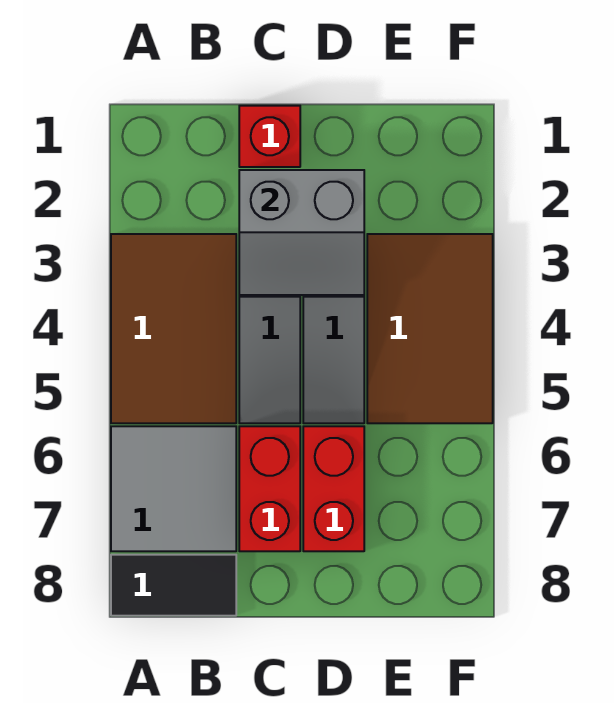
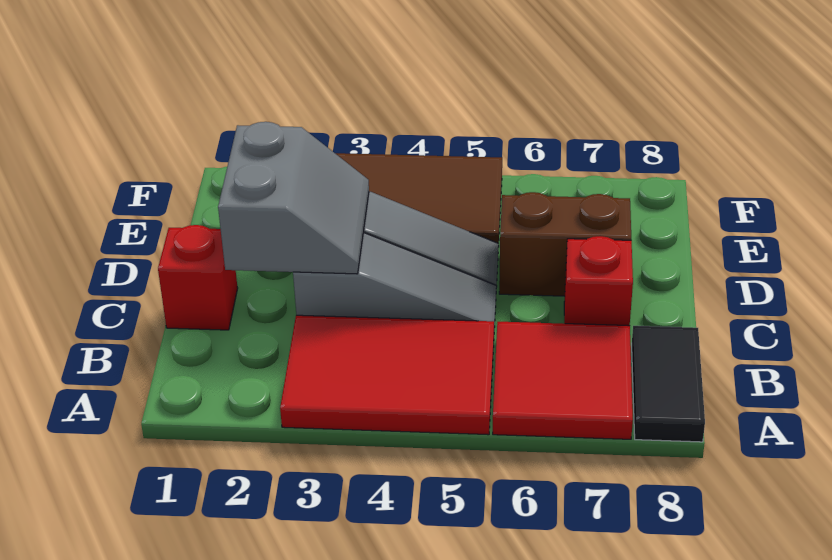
brown tile A3:B5 level 1 -> red tile A3:B5 level 1
grey tile A6:B7 level 1 -> red tile A6:B7 level 1
red brick C6:C7 level 1 -> red brick C7 level 1
red brick D6:D7 level 1 -> brown brick D6:D7 level 1

